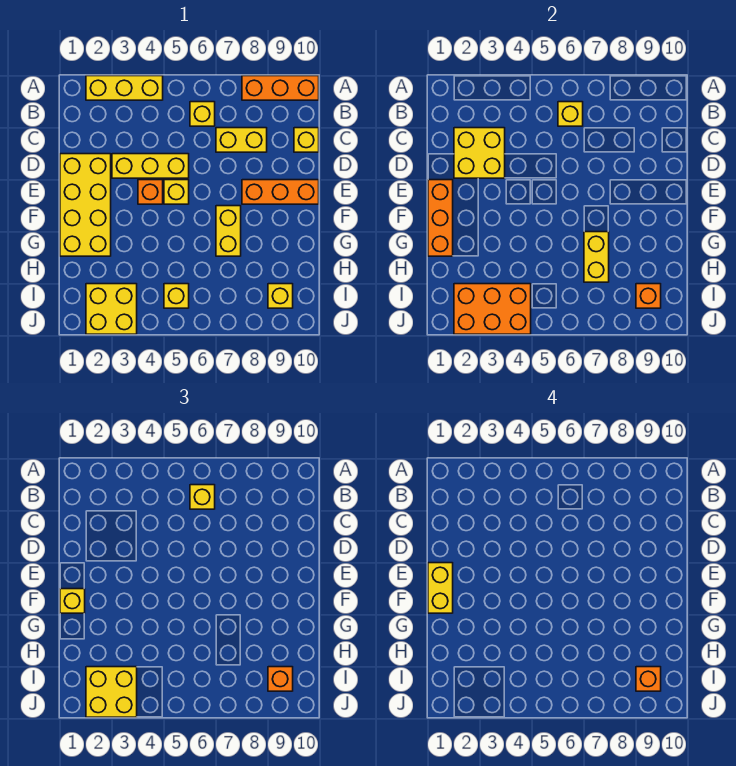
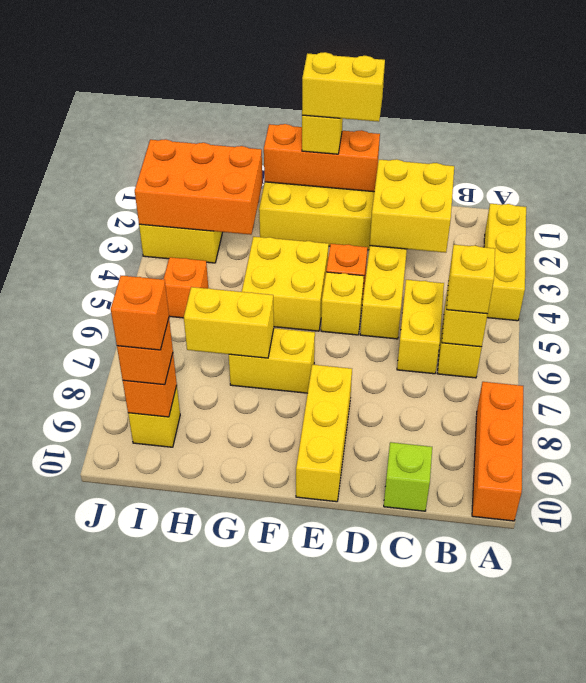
yellow brick C7:C8 level 1 -> yellow brick C5:C6 level 1
yellow brick C10 level 1 -> lime brick C10 level 1
orange brick E8:E10 level 1 -> yellow brick E8:E10 level 1
orange brick I2:J4 level 2 -> orange brick H2:J3 level 2
yellow brick I2:J3 level 3 -> yellow brick F4:G5 level 1
yellow brick I5 level 1 -> orange brick I5 level 1

